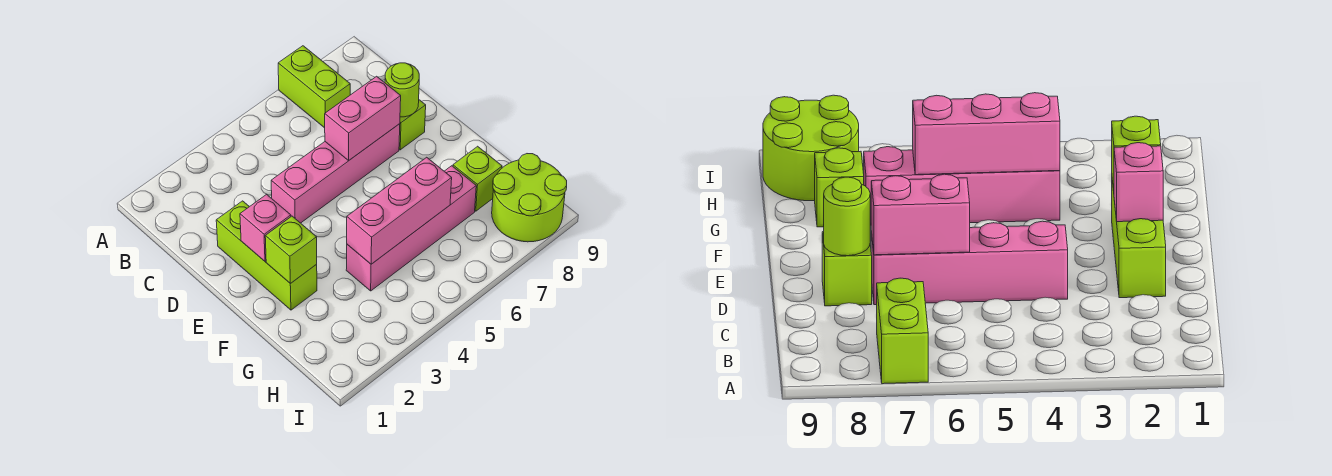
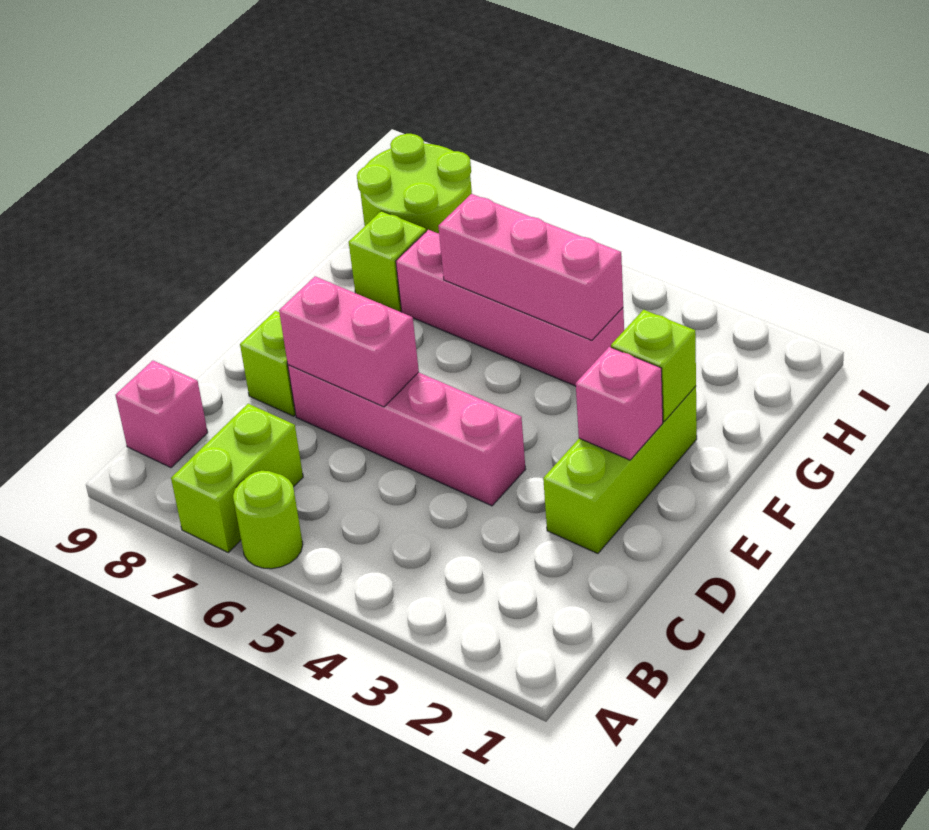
none -> pink brick B9 level 1
lime round brick D8 level 2 -> lime round brick A6 level 1

